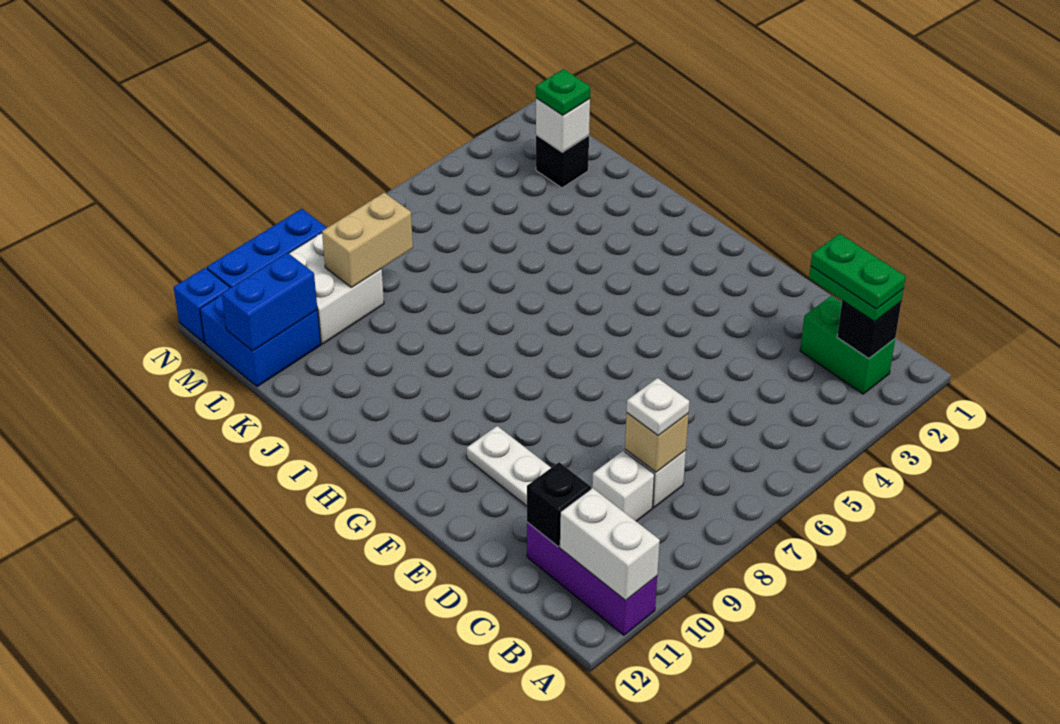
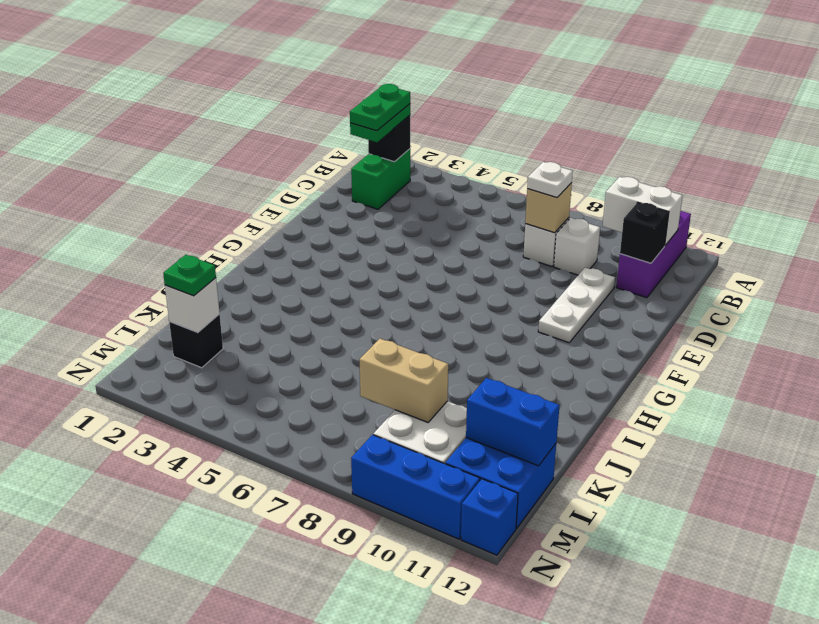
white brick A11:B11 level 2 -> white brick B10:B11 level 2

